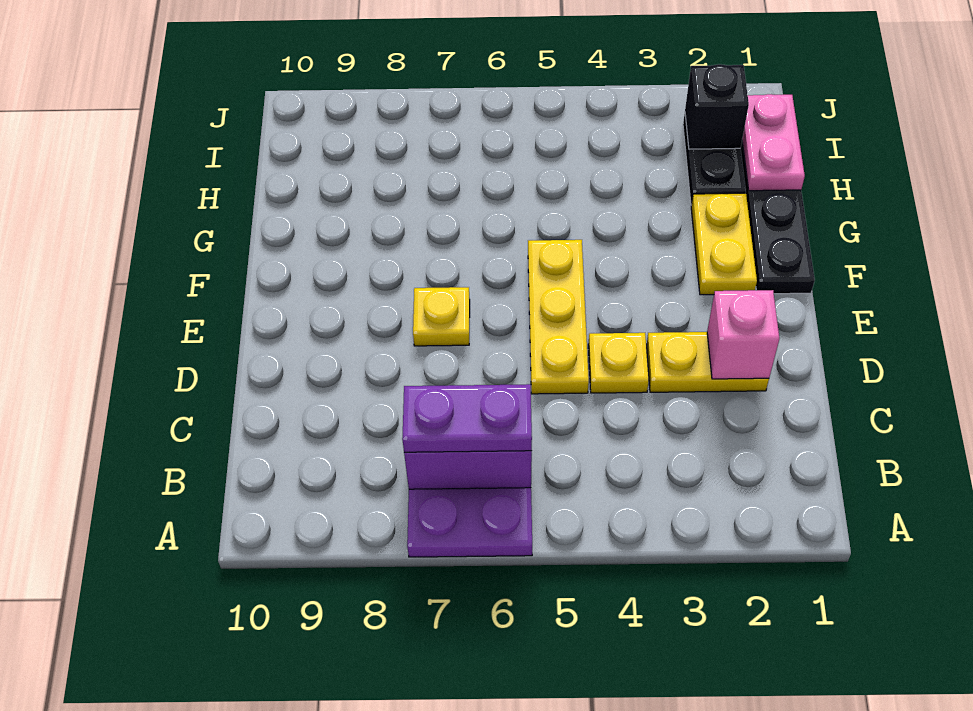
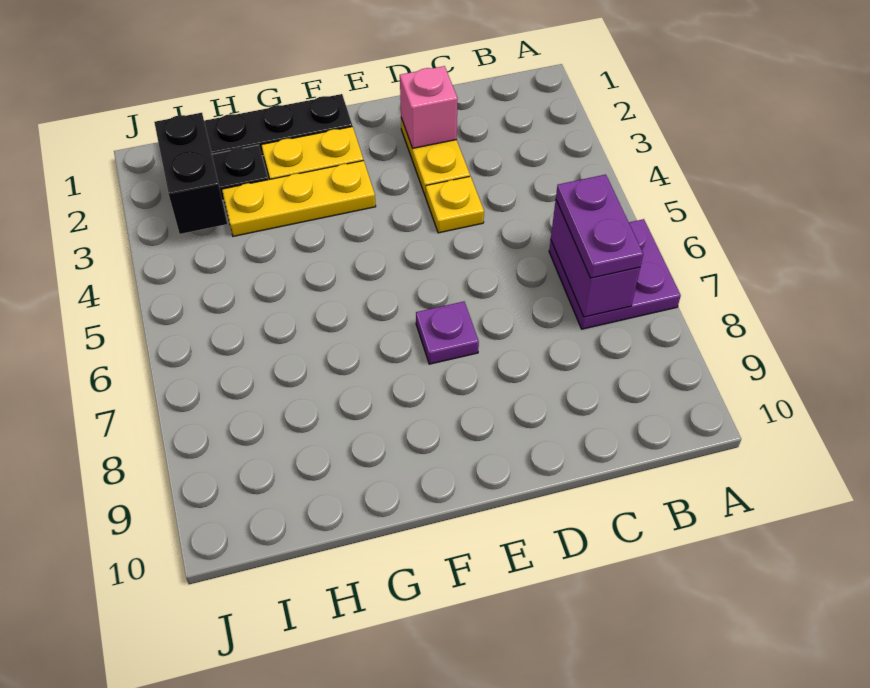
yellow plate D5:F5 level 1 -> yellow plate F3:H3 level 1
yellow plate E7 level 1 -> purple plate E7 level 1
pink plate H1:I1 level 2 -> none
black brick I2 level 2 -> black brick I2:I3 level 2

